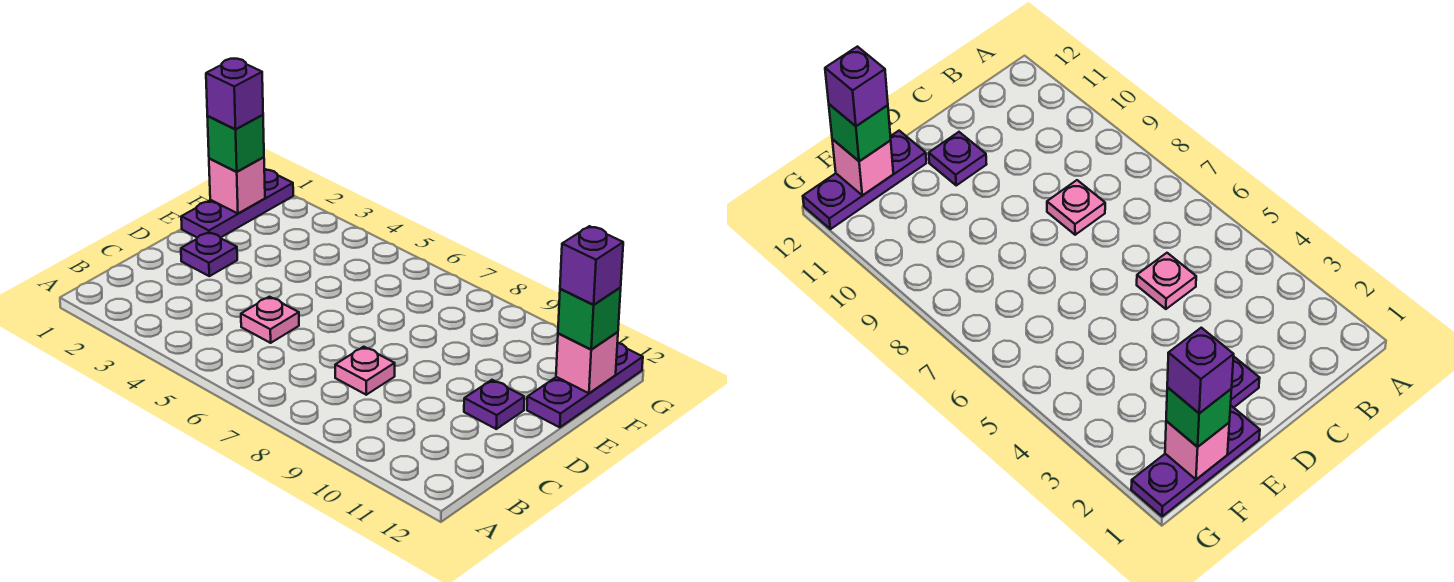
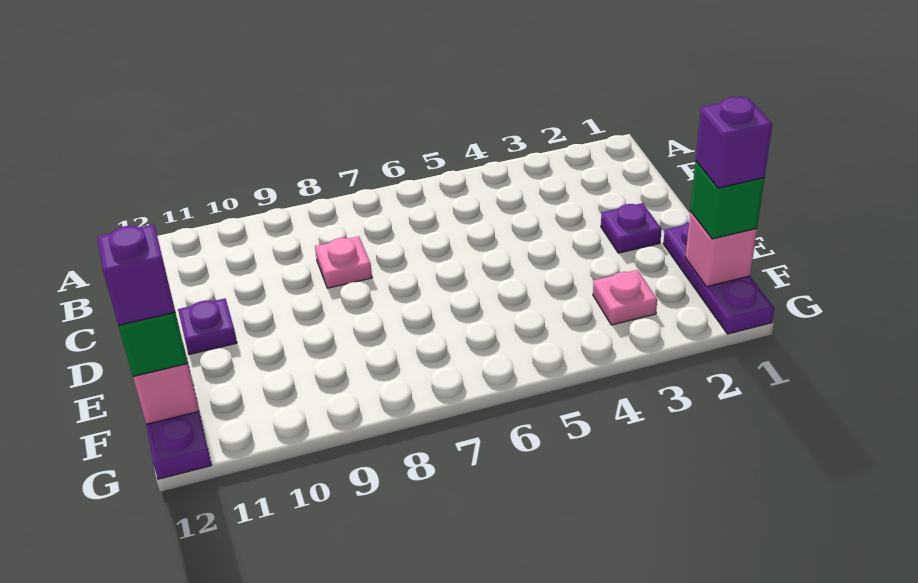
pink plate C5 level 1 -> pink plate F3 level 1

